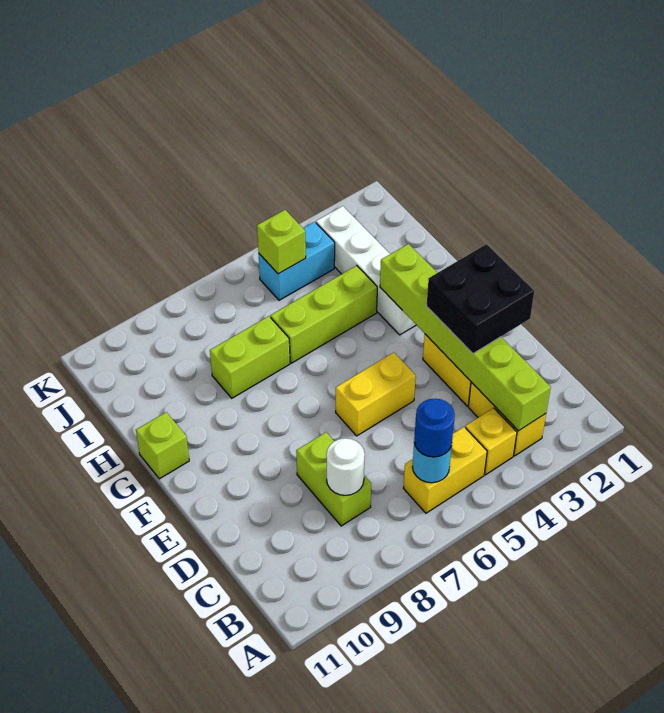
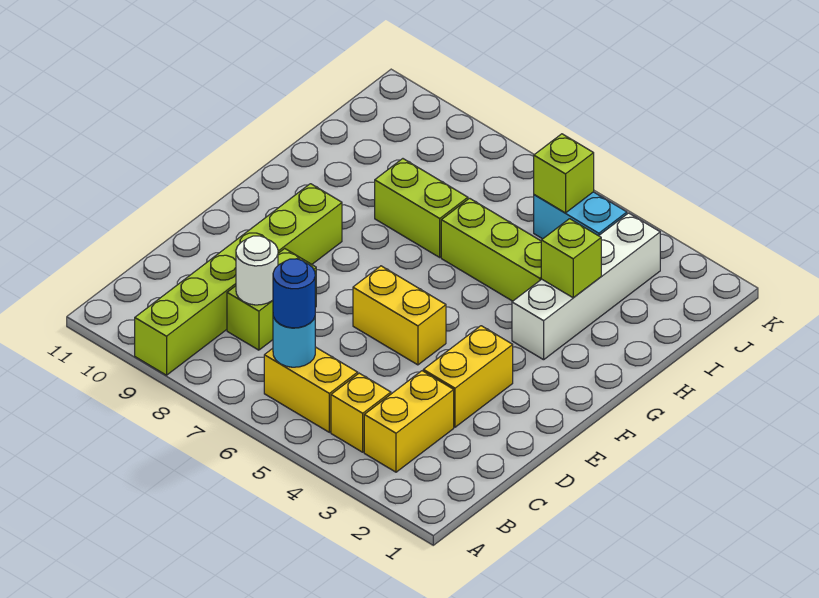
lime brick B3:G3 level 2 -> lime brick A9:F9 level 1
black brick D2:E3 level 3 -> none
lime brick G11 level 1 -> lime brick H3 level 2

